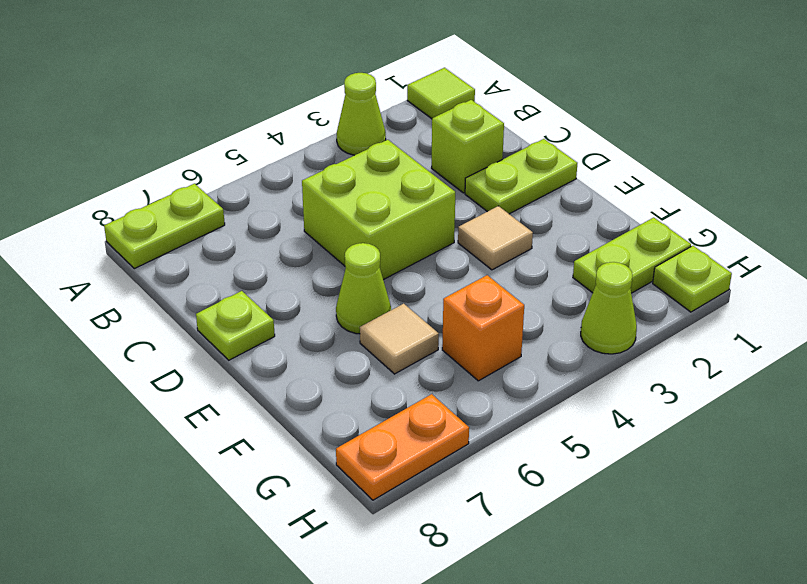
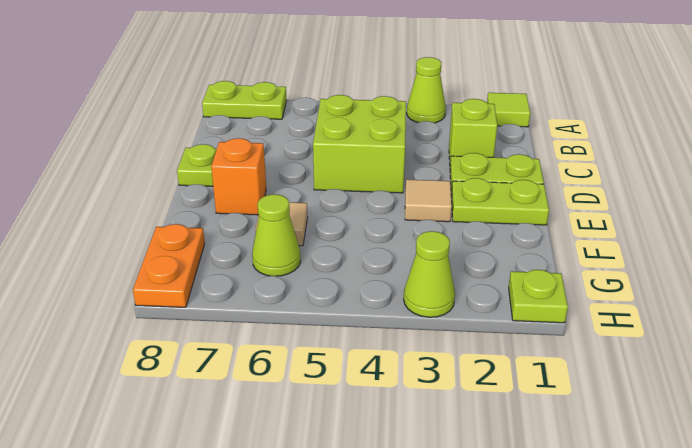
lime cone E6 level 1 -> lime cone G6 level 1
lime plate G1:G2 level 1 -> lime plate E1:E2 level 1
orange brick G5 level 1 -> orange brick E7 level 1
orange plate H7:H8 level 1 -> orange plate G8:H8 level 1

